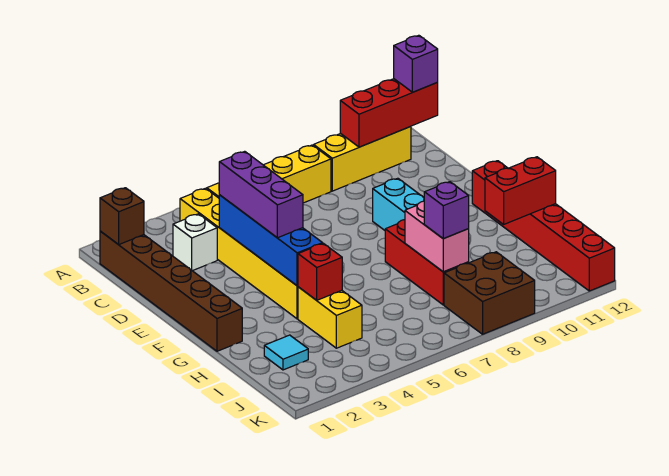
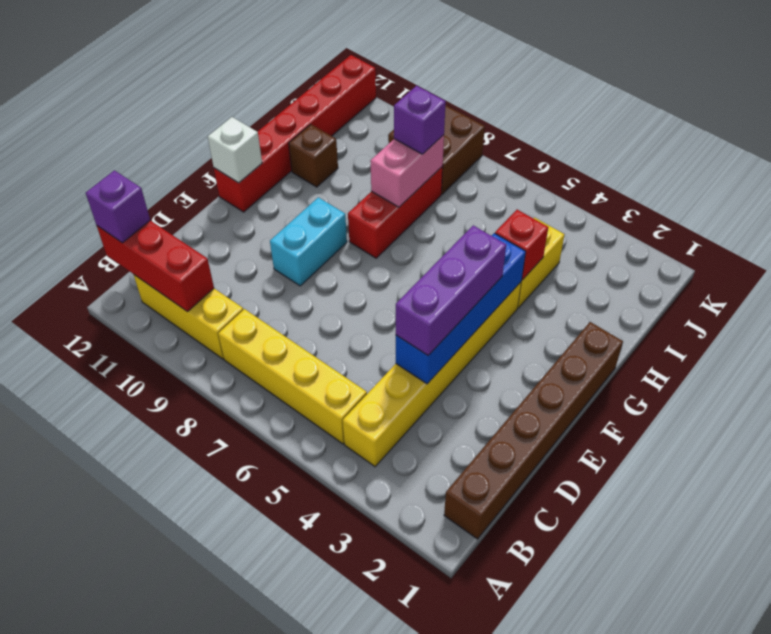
brown brick B1 level 2 -> brown brick H11 level 1
white brick C3 level 1 -> white brick F12 level 2
red brick H11:H12 level 2 -> none
cyan tile I2 level 1 -> none

